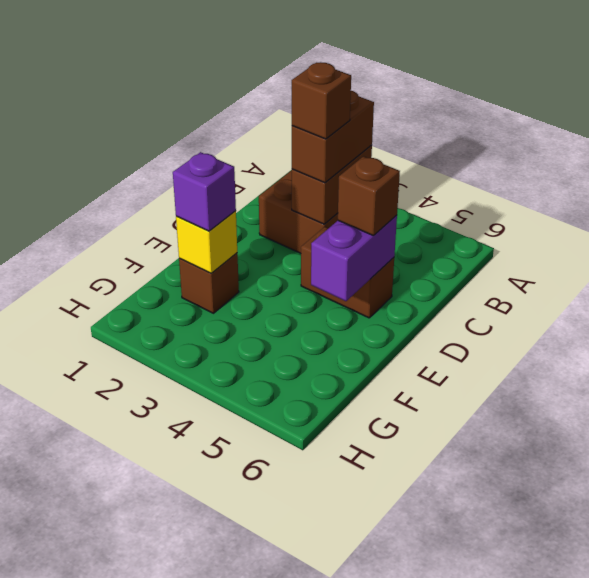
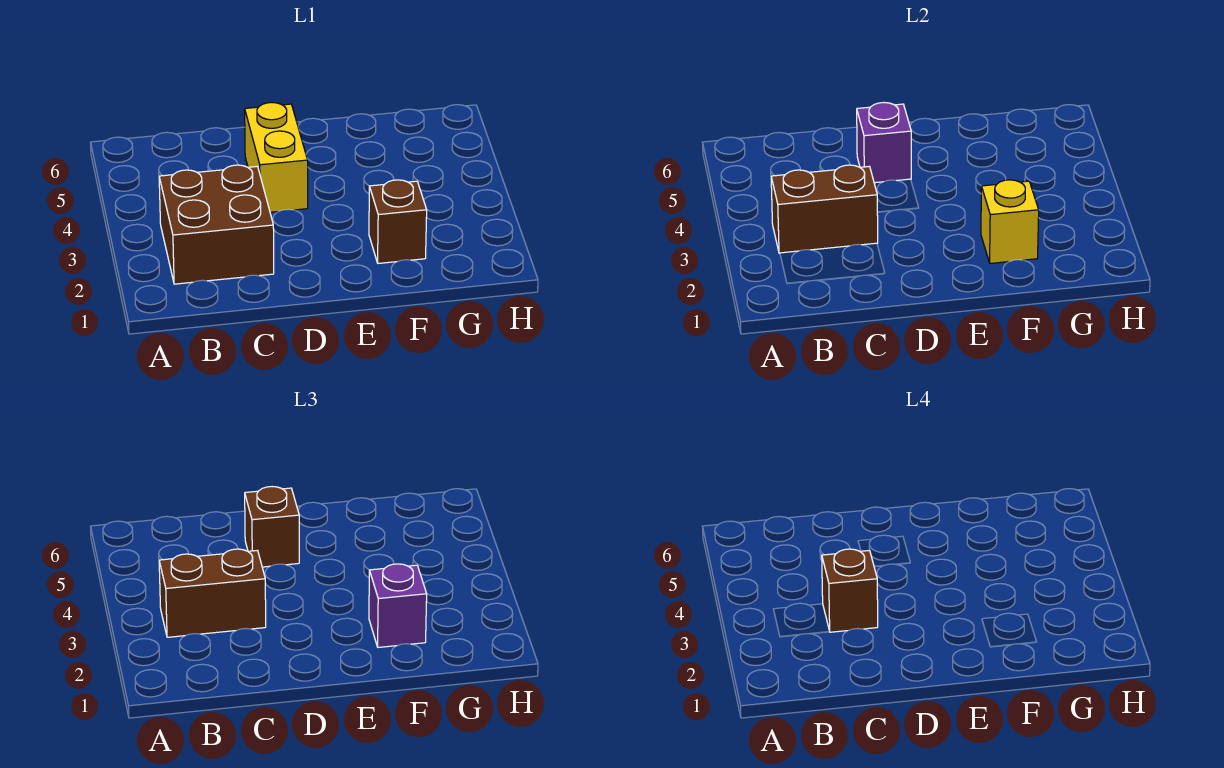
brown brick D4:D5 level 1 -> yellow brick D4:D5 level 1
purple brick D5:E5 level 2 -> purple brick D5 level 2

